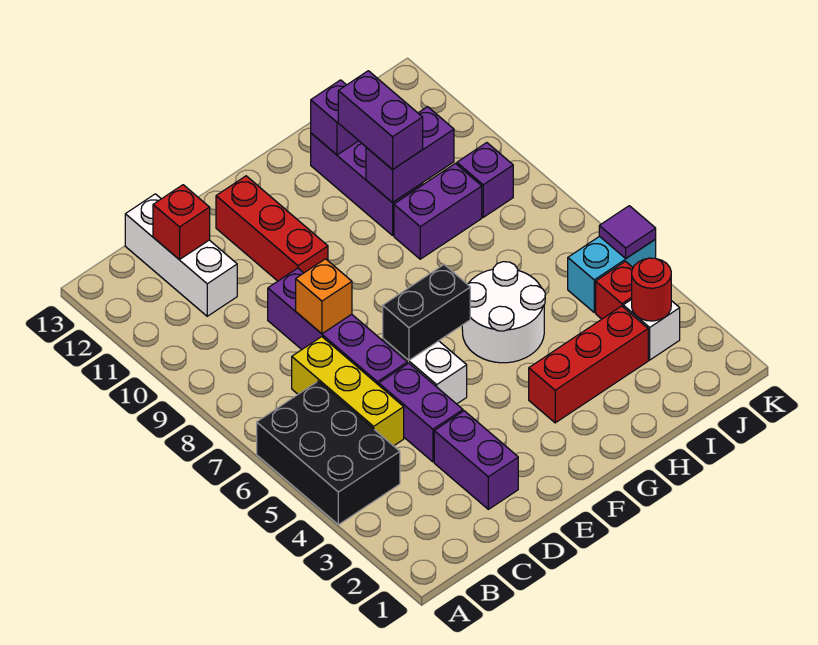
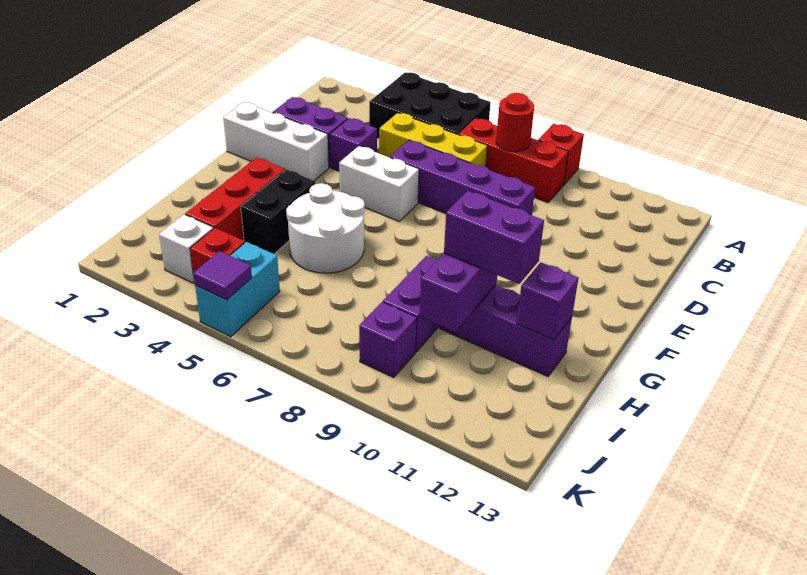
white brick C11:C13 level 1 -> white brick E1:E3 level 1
red brick C12 level 2 -> red brick A9 level 1
purple brick D4:D5 level 1 -> purple brick D4 level 1
orange brick D8 level 2 -> none
black brick E6:F6 level 2 -> black brick G4:H4 level 1
red brick E10:E12 level 1 -> red brick B7:B9 level 1
red round brick J3 level 2 -> red round brick B8 level 2

